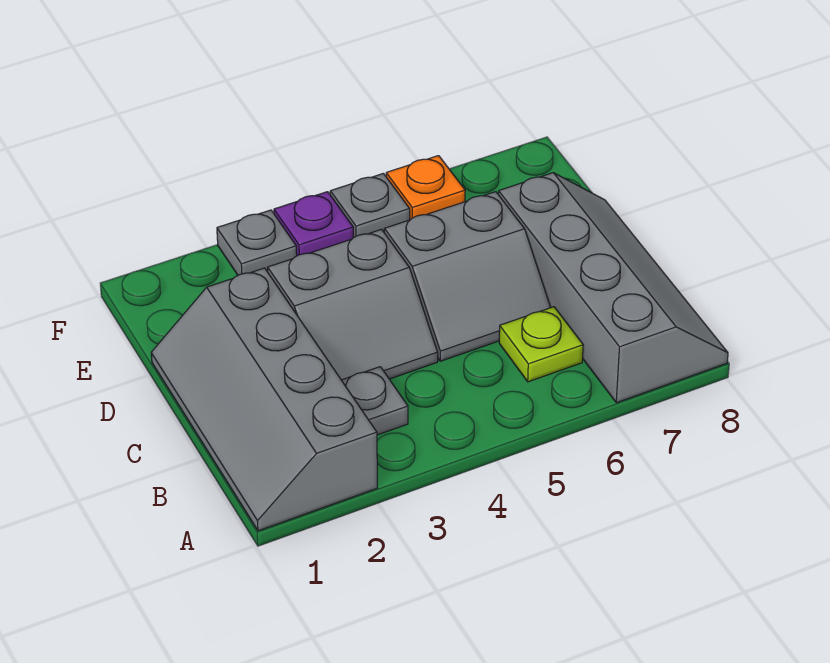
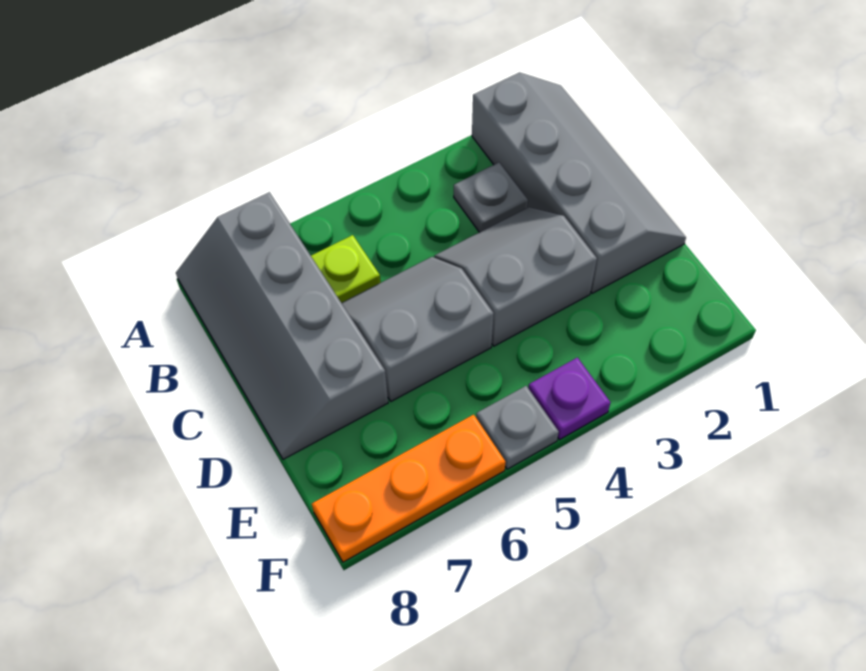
grey plate F3 level 1 -> none
orange plate F6 level 1 -> orange plate F6:F8 level 1

